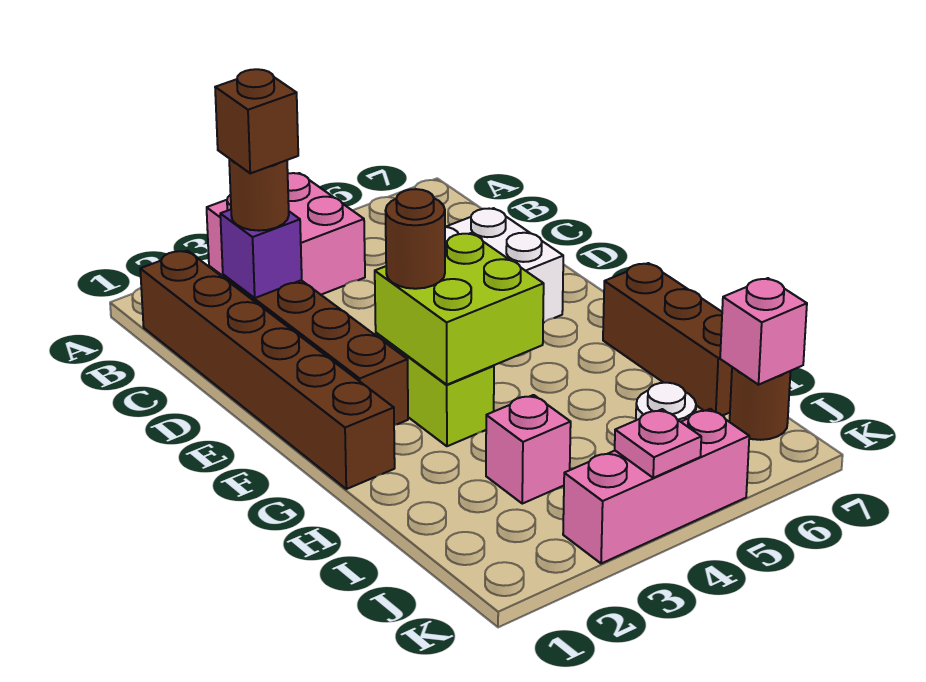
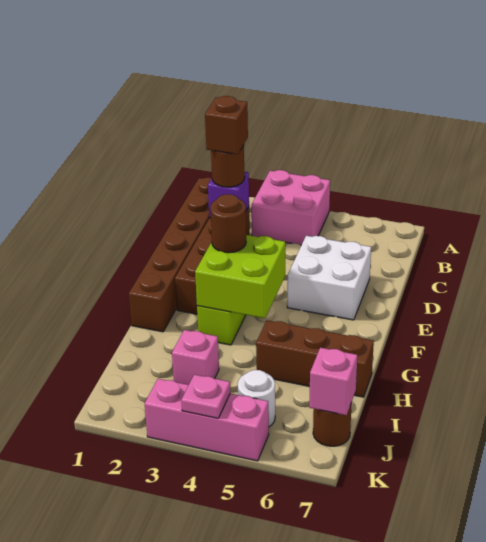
brown brick G7:I7 level 1 -> brown brick H5:H7 level 1

